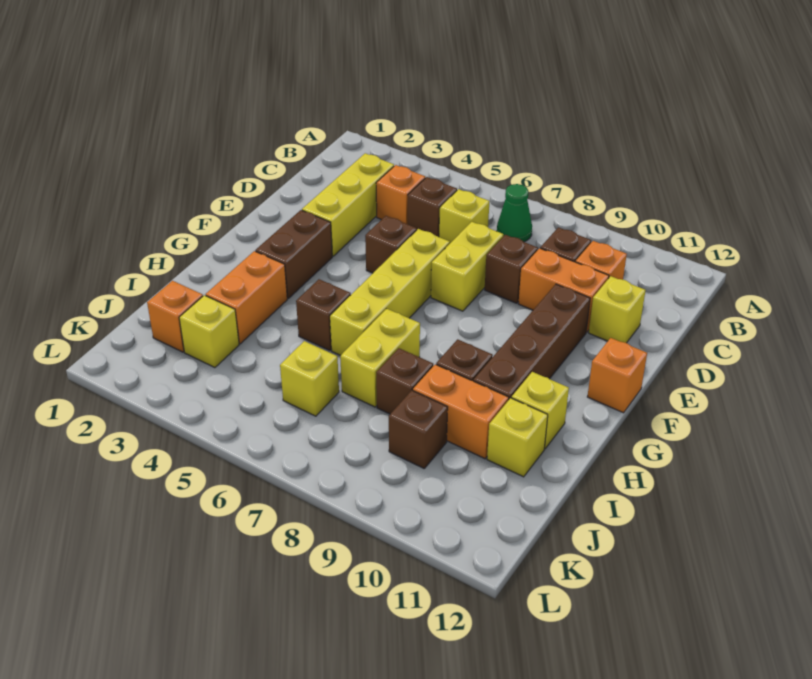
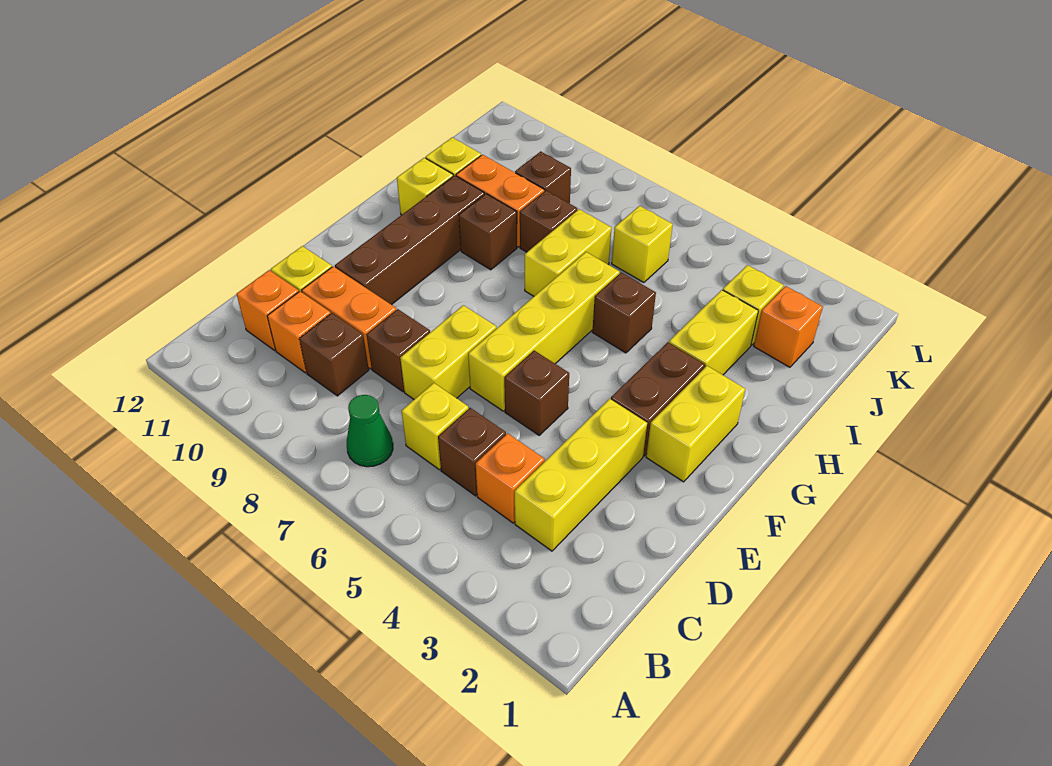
none -> yellow brick F2:G2 level 1
orange brick F12 level 1 -> orange brick C11 level 1
orange brick H3:I3 level 1 -> yellow brick H3:I3 level 1

